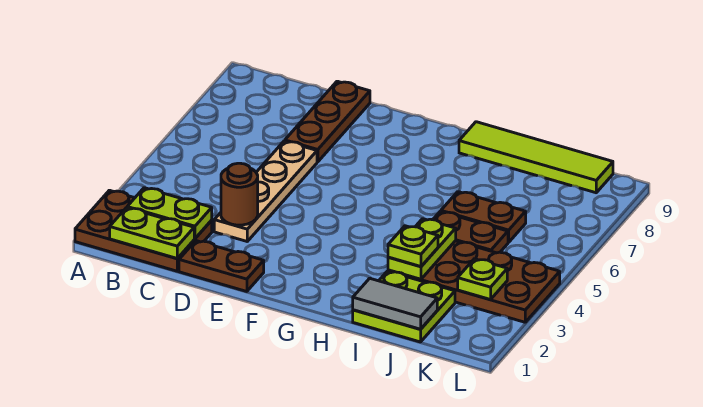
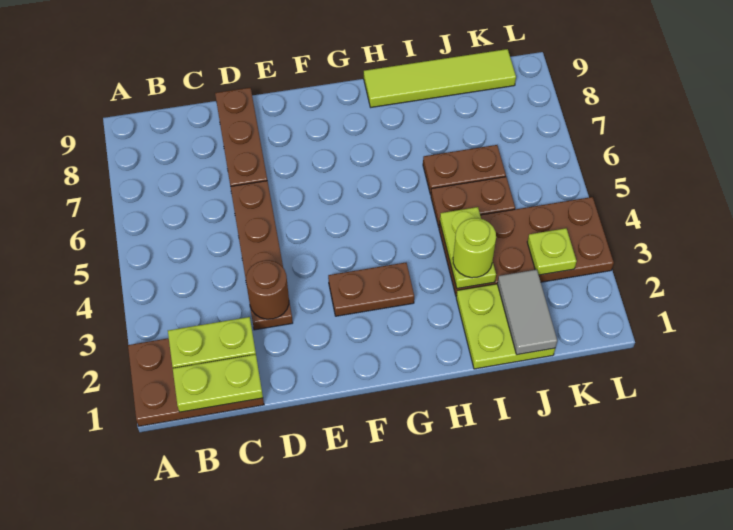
brown plate D1:E1 level 1 -> brown plate F3:G3 level 1
tan plate D3:D6 level 1 -> brown plate D3:D6 level 1
grey tile I1:J1 level 2 -> grey tile J1:J2 level 2
lime plate I3 level 3 -> lime round brick I3 level 3

